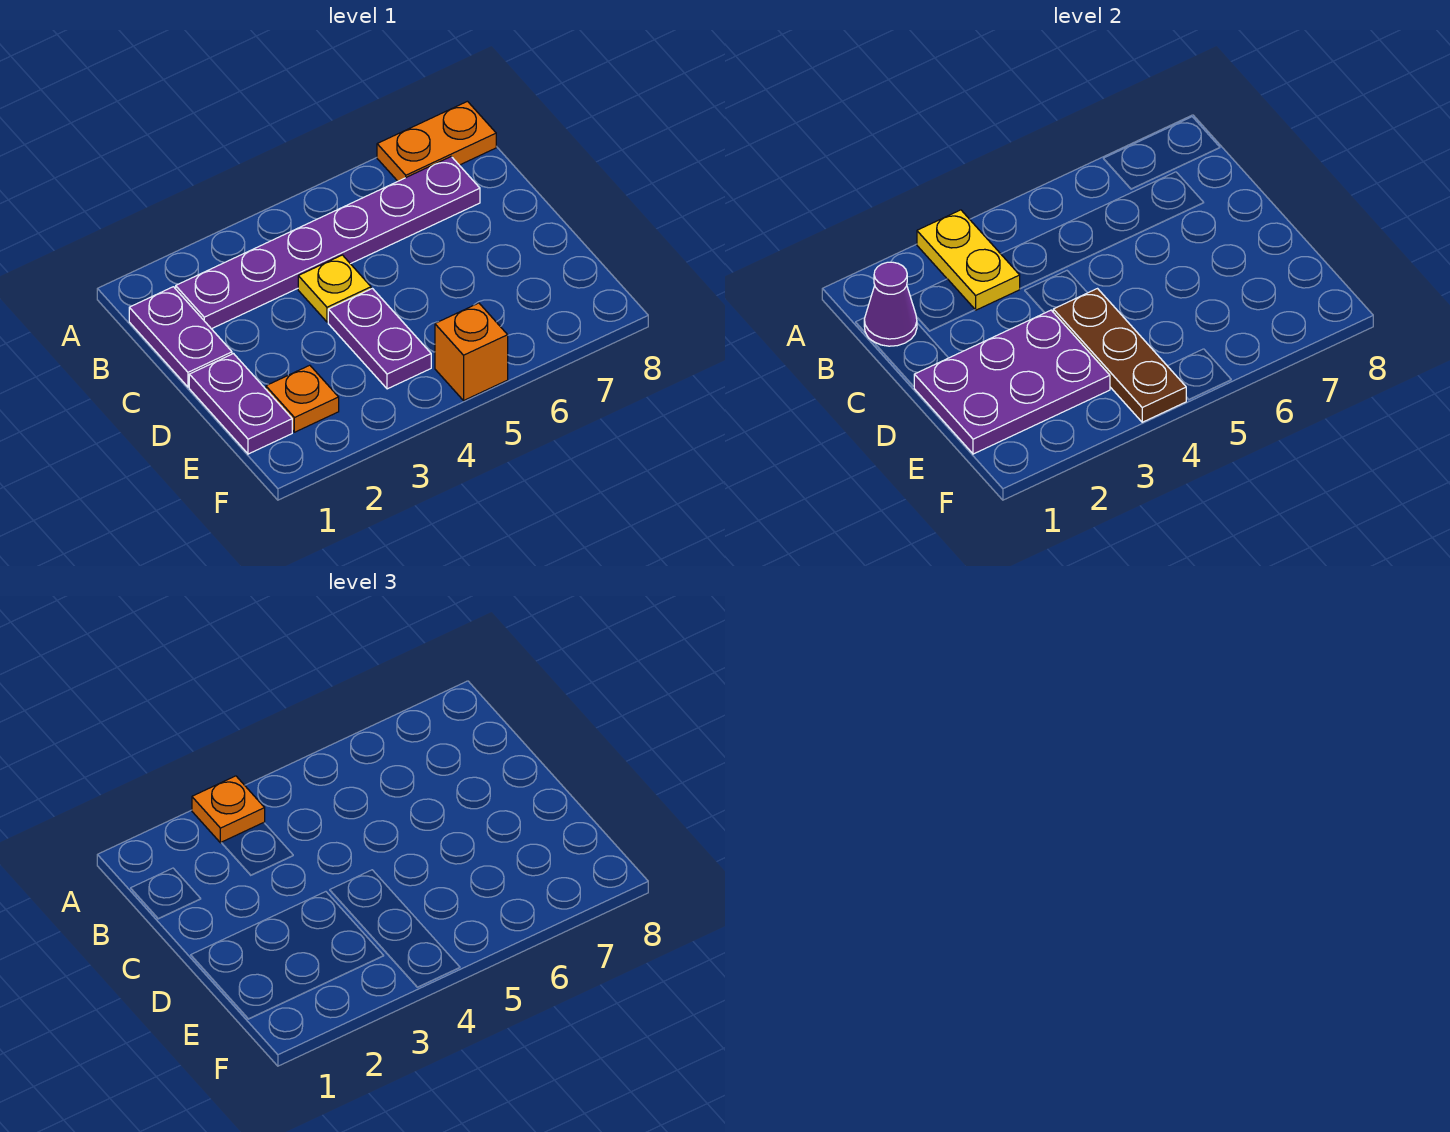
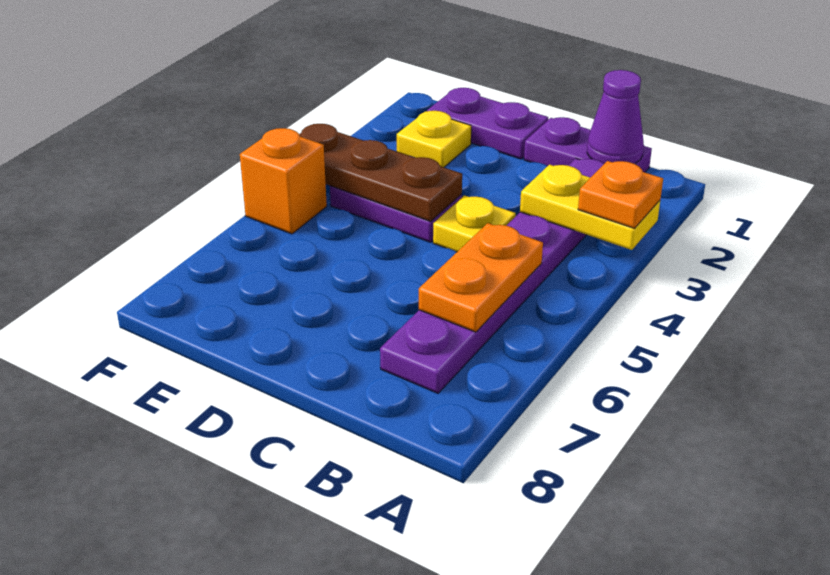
orange plate A7:A8 level 1 -> orange plate B5:B6 level 2
purple plate D1:E3 level 2 -> none
orange plate E2 level 1 -> yellow plate E2 level 1

